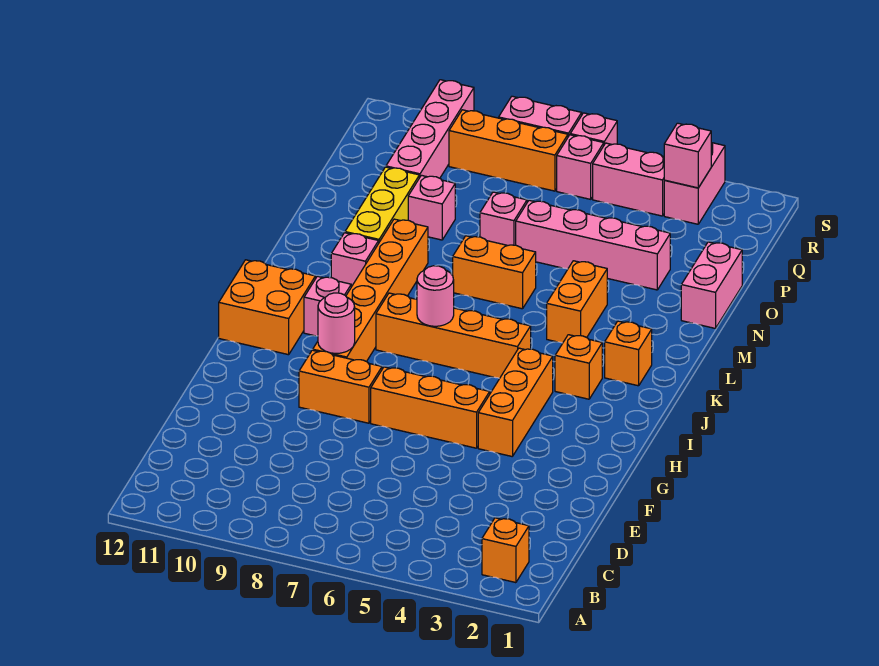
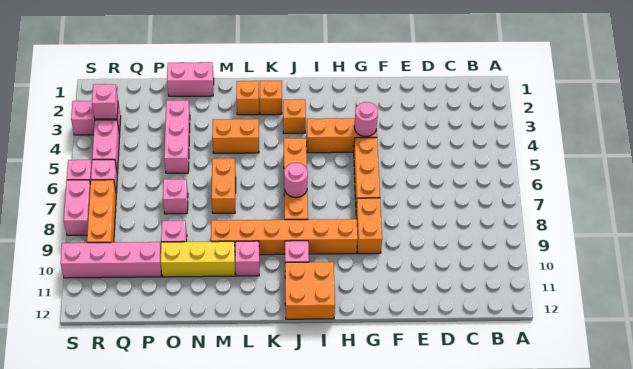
orange brick B2 level 1 -> orange brick L2 level 1
pink round brick H9 level 2 -> pink round brick G4 level 2
pink brick O3:O6 level 1 -> pink brick O3:O5 level 1

